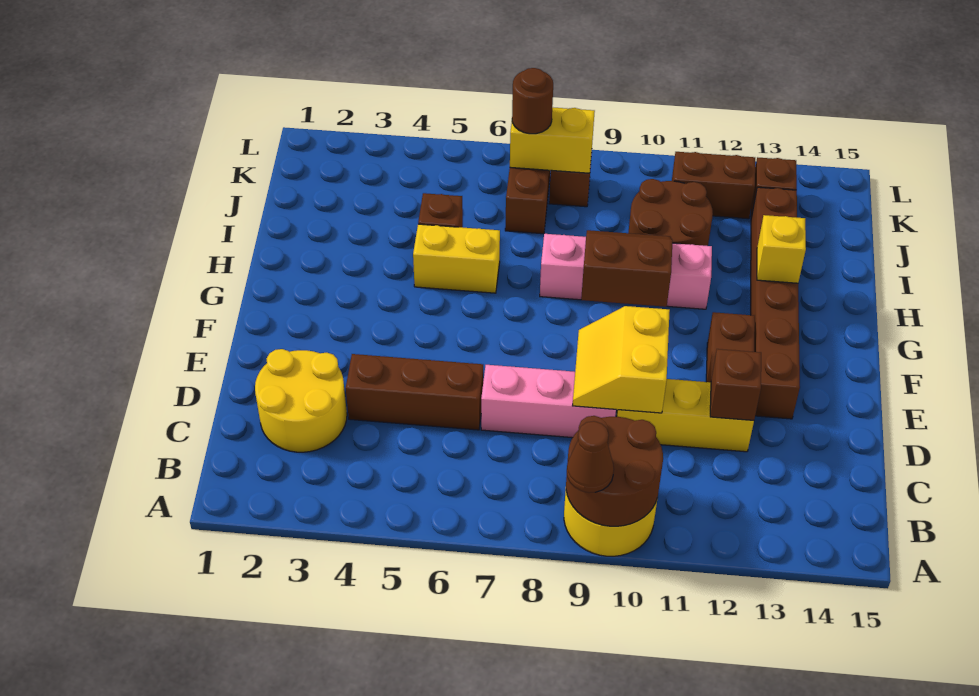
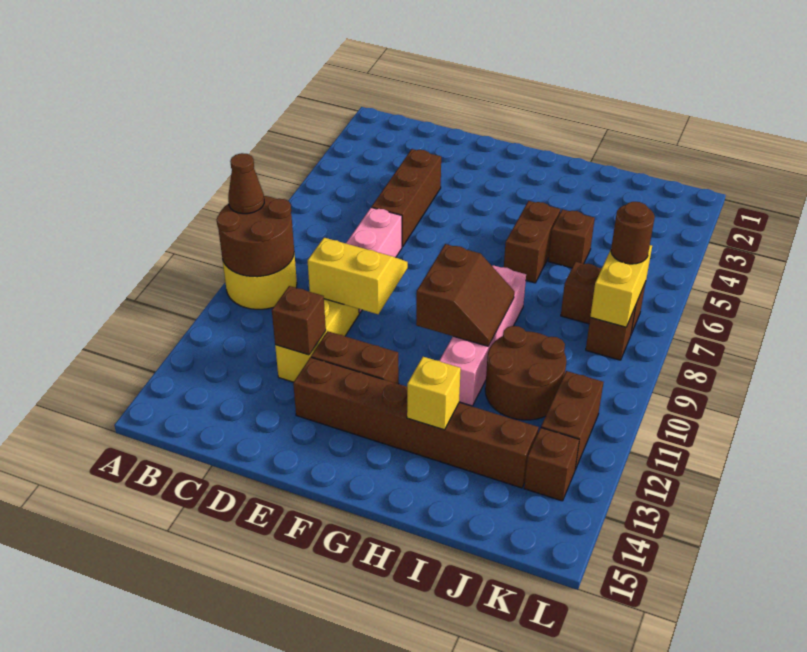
yellow round brick C2:D3 level 1 -> none
yellow brick H5:H6 level 1 -> brown brick H5:H6 level 1

